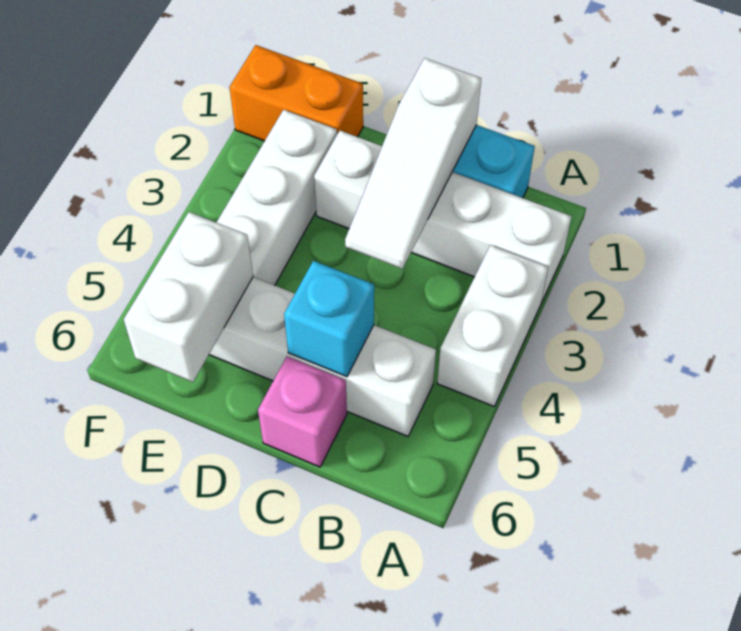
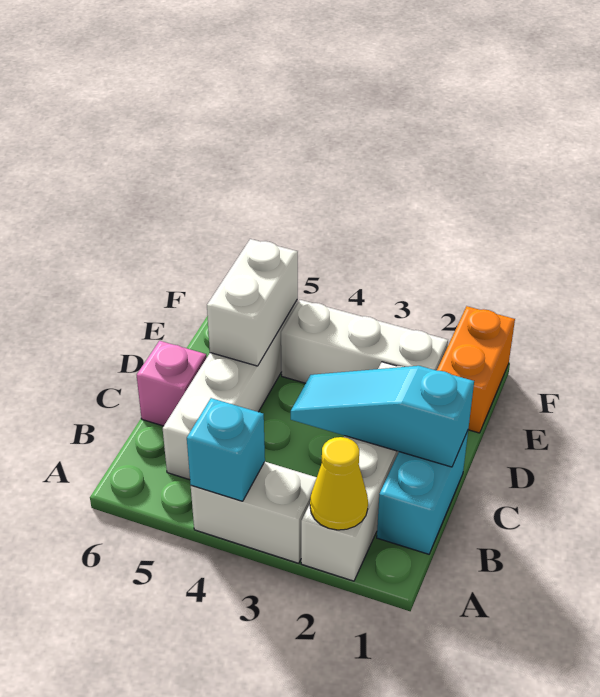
none -> yellow cone A2 level 2
white slope C1:C3 level 2 top 1 -> cyan slope C1:C3 level 2 top 1
cyan brick C5 level 2 -> cyan brick A4 level 2
white brick E5:E6 level 2 -> white brick D5:E5 level 2

